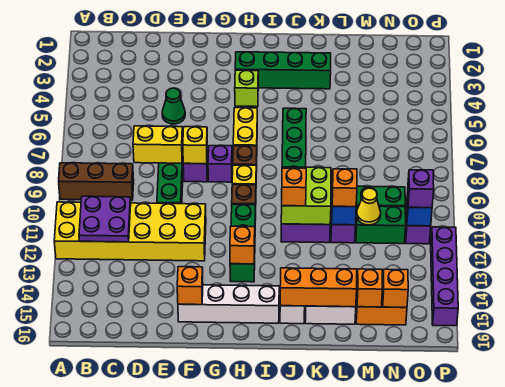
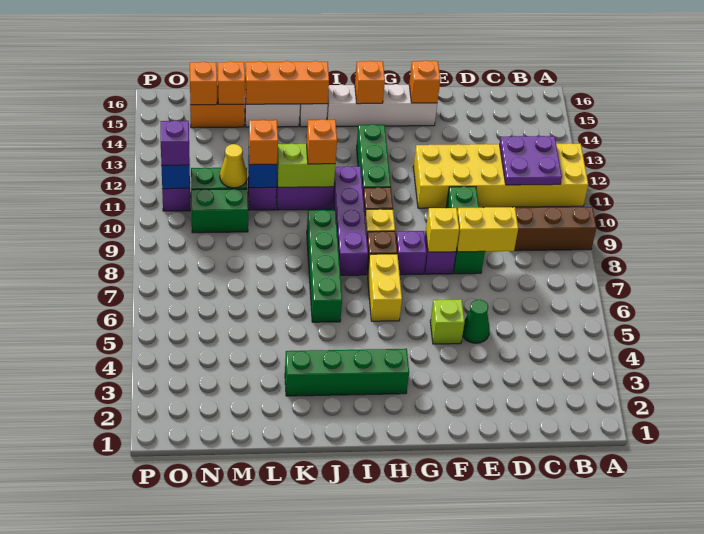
lime brick H4 level 1 -> lime brick F5 level 1
orange brick H13 level 2 -> orange brick H15 level 2
lime brick J10:K11 level 2 -> lime brick J11:K11 level 2
purple brick P12:P15 level 1 -> purple brick I8:I11 level 1

